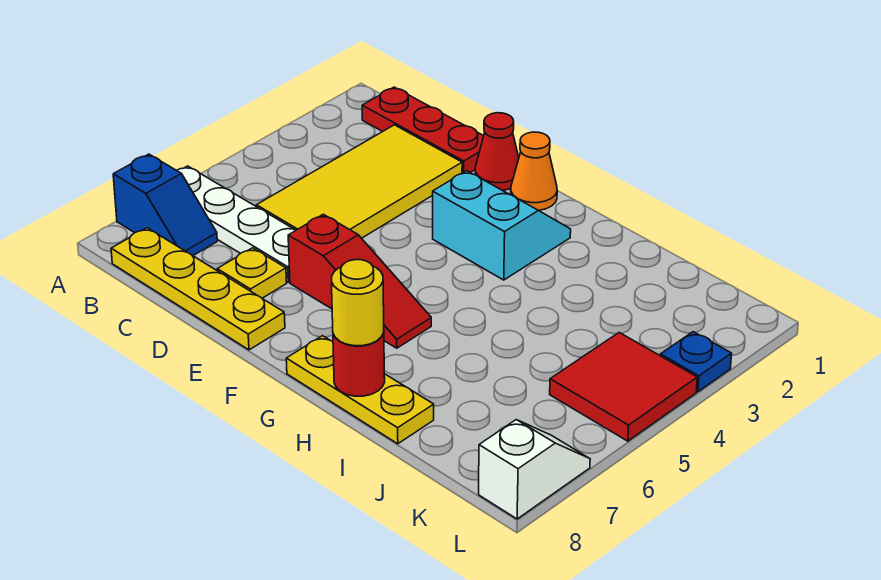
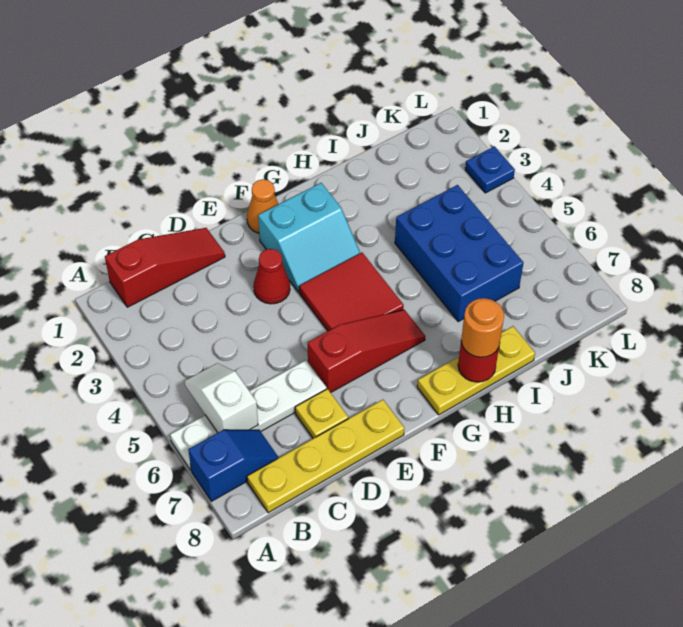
red plate B1:D1 level 1 -> red slope B1:D1 level 1 top B
yellow tile C2:D5 level 1 -> none
red cone E1 level 1 -> red cone E3 level 1
cyan slope F2:G3 level 1 top 3 -> cyan slope F2:G3 level 1 top 2
yellow round brick H8 level 3 -> orange round brick H8 level 3
none -> blue brick I4:J6 level 1
red tile K4:L5 level 1 -> red tile F4:G5 level 1
white slope L7:L8 level 1 top 8 -> white slope B5:B6 level 2 top 6

